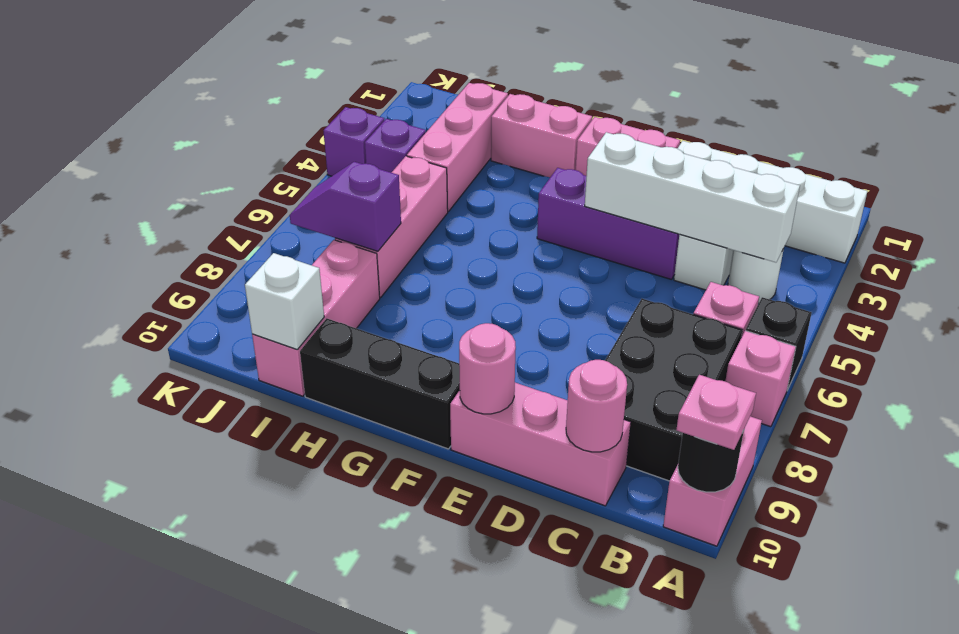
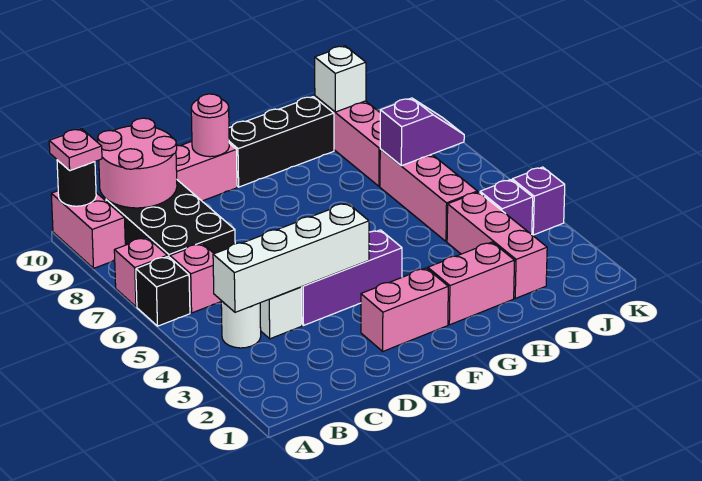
white brick A2:D2 level 1 -> none
pink round brick C10 level 2 -> pink round brick B9:C10 level 2

